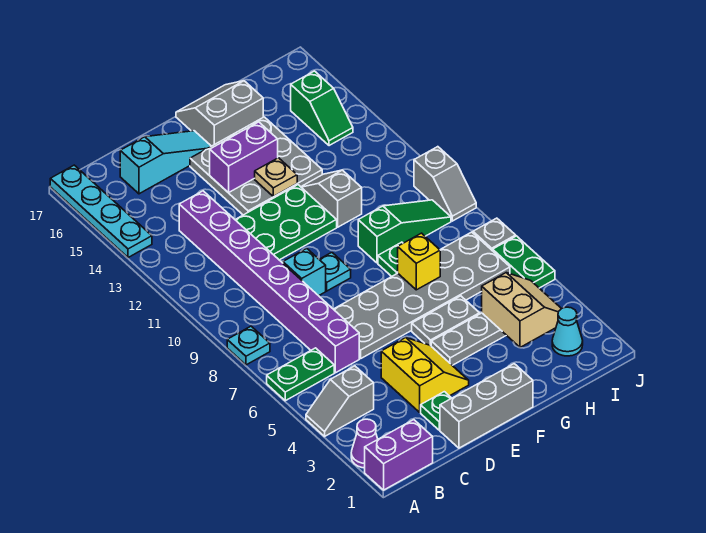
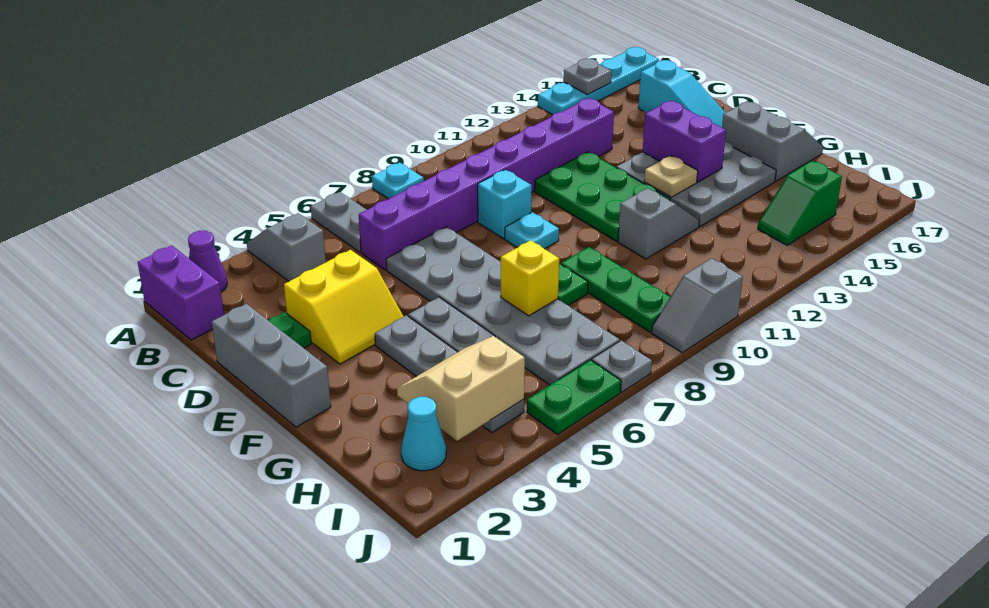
green plate A6:B6 level 1 -> grey plate A6:B6 level 1
none -> grey plate A15 level 2
green slope G9:I9 level 1 top G -> green plate G9:I9 level 1
tan slope H3:I4 level 2 top H -> tan slope H3:I4 level 2 top I

